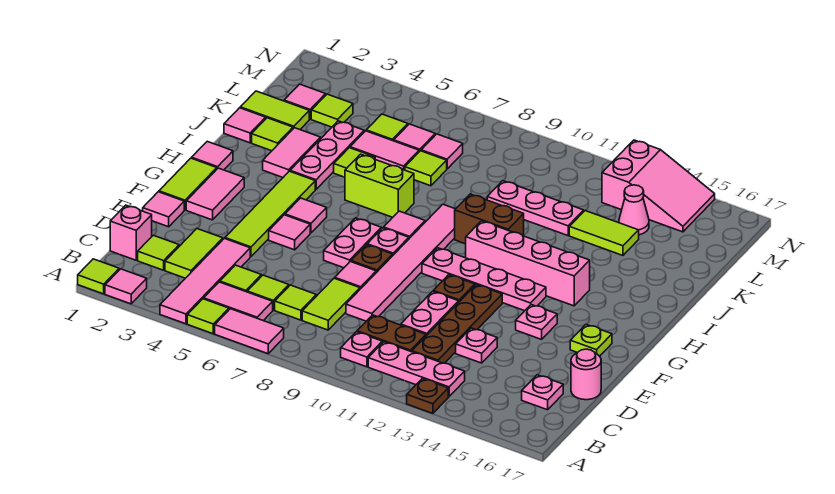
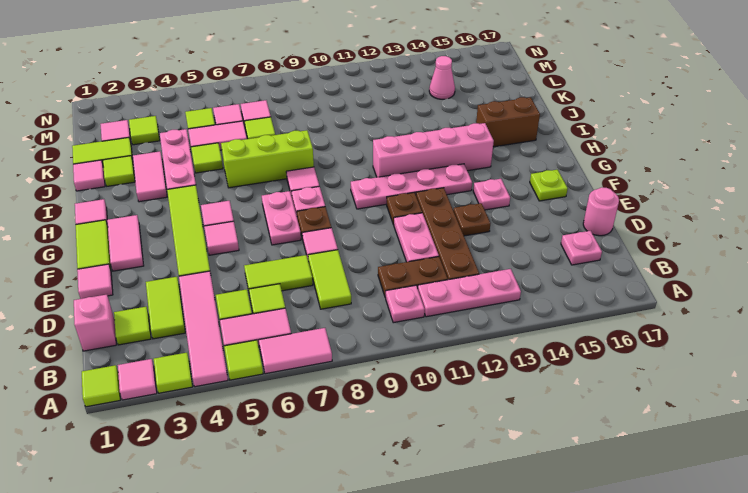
brown plate A13 level 1 -> brown plate E13 level 1
lime tile C7 level 1 -> lime tile A3 level 1
pink tile D9:I9 level 1 -> none
pink plate D13 level 1 -> none
lime brick I6:I7 level 1 -> lime brick I6:I8 level 1
brown brick I10:I11 level 1 -> brown brick I15:I16 level 1
pink plate K10:K12 level 1 -> none
lime tile K13:K14 level 1 -> lime tile D6:D7 level 1
pink slope M13:N15 level 1 top 13 -> none

